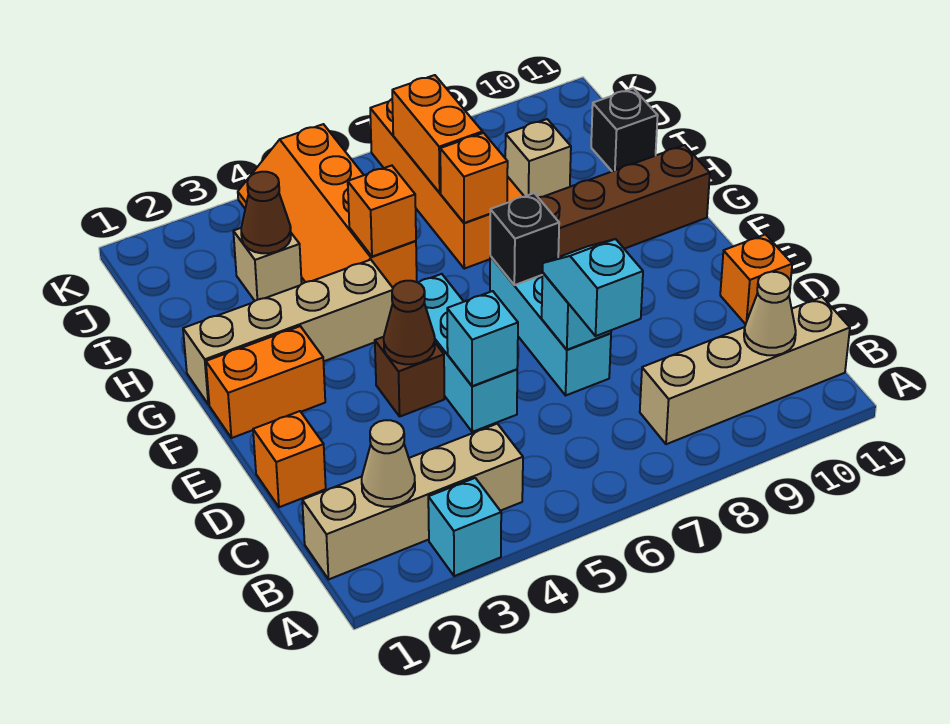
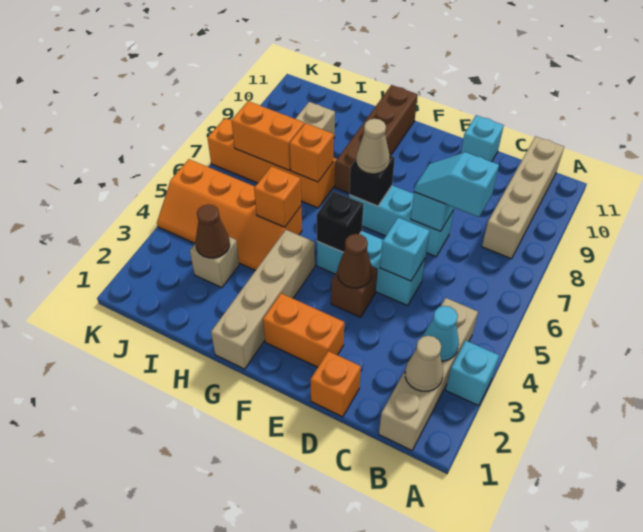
none -> cyan cone B3 level 2
tan cone B10 level 2 -> tan cone F7 level 3
orange brick D11 level 1 -> cyan brick D11 level 1
orange brick F1:F2 level 1 -> orange brick E2:F2 level 1
black brick I11 level 1 -> black brick F5 level 2

